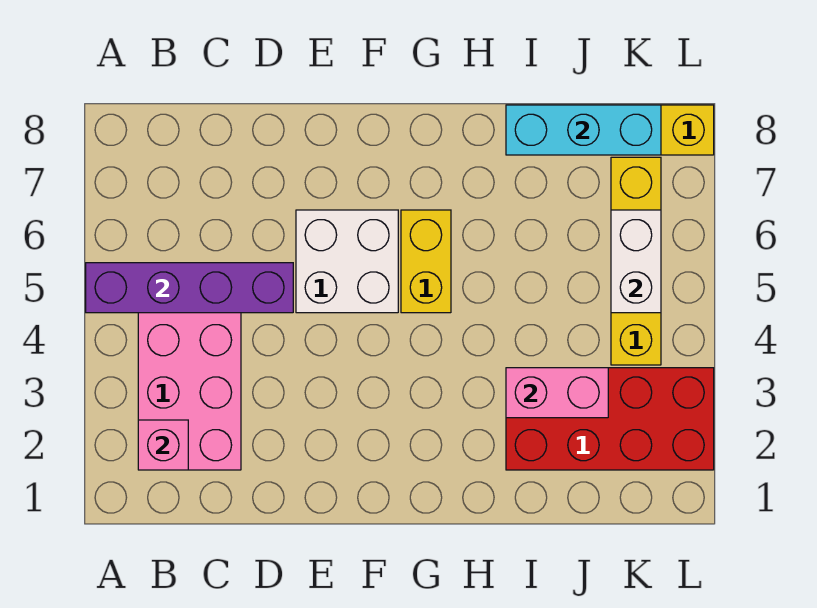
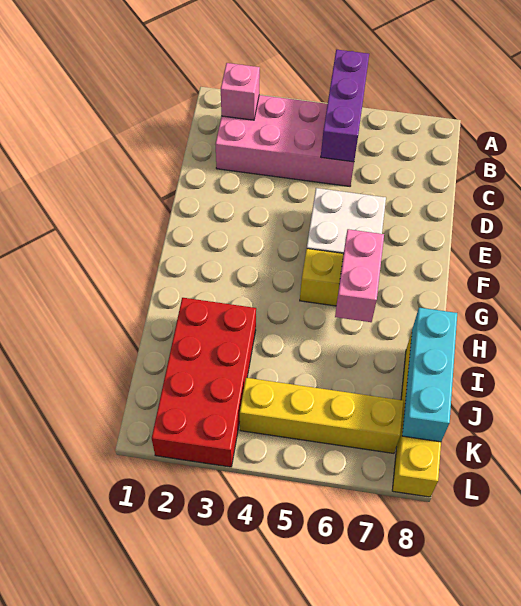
purple brick A5:D5 level 2 -> purple brick A5:C5 level 2
pink brick I3:J3 level 2 -> pink brick G6:H6 level 2
white brick K5:K6 level 2 -> none

